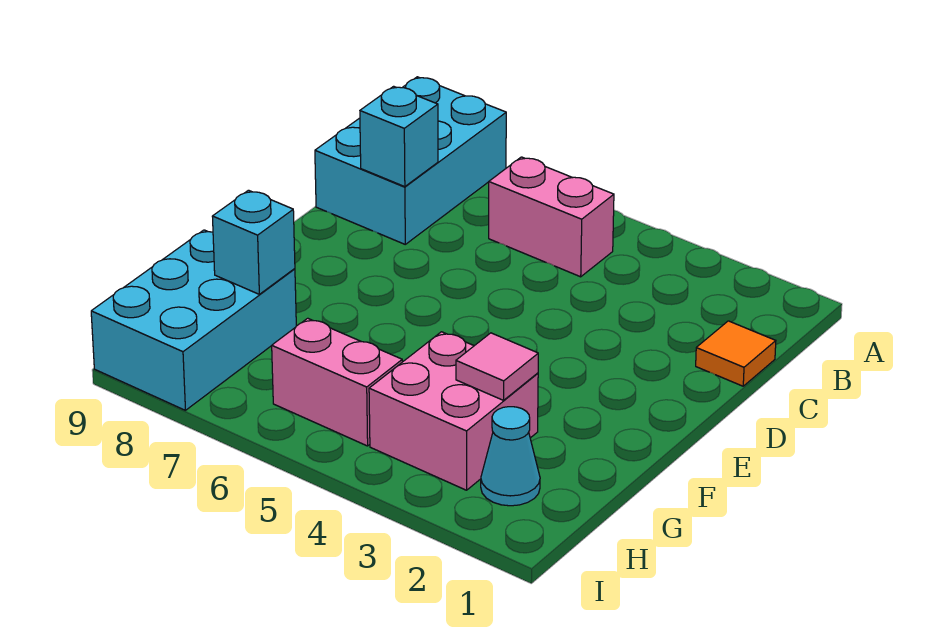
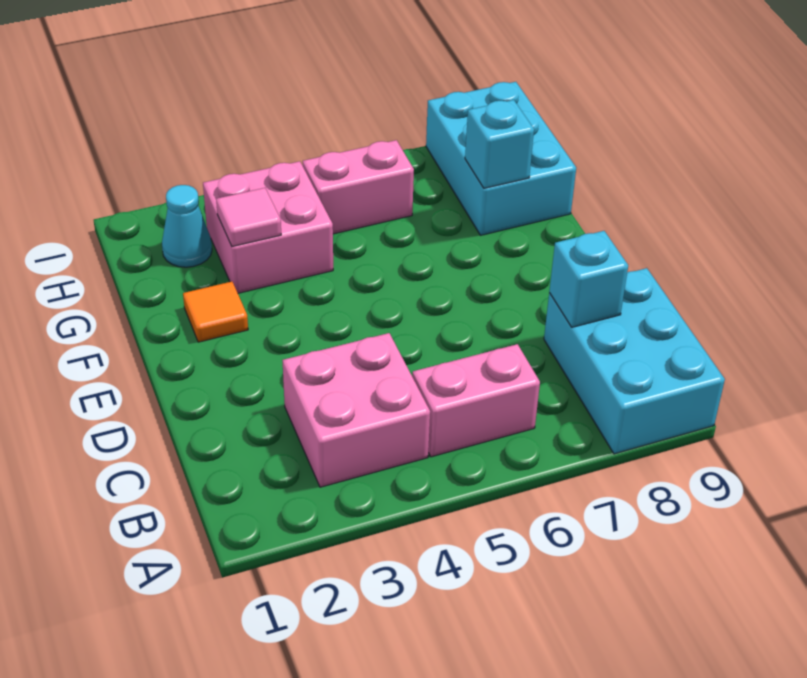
none -> pink brick B3:C4 level 1
orange tile C1 level 1 -> orange tile F2 level 1

